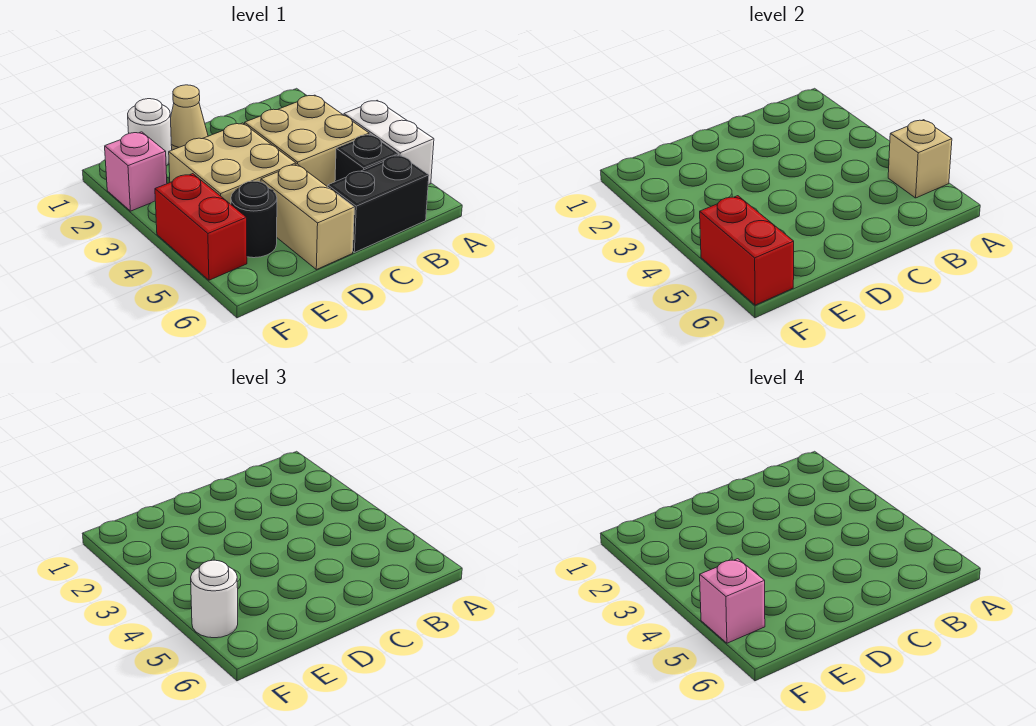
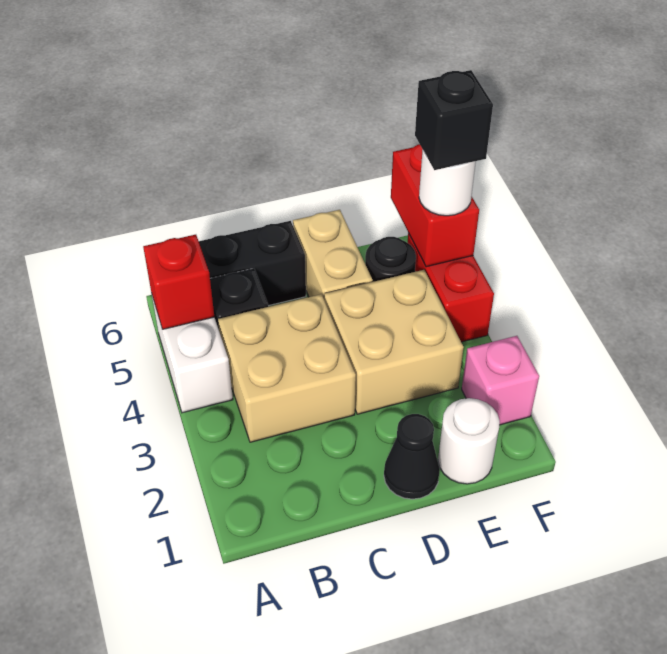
tan brick A5 level 2 -> red brick A5 level 2
tan cone D1 level 1 -> black cone D1 level 1
pink brick F5 level 4 -> black brick F5 level 4

